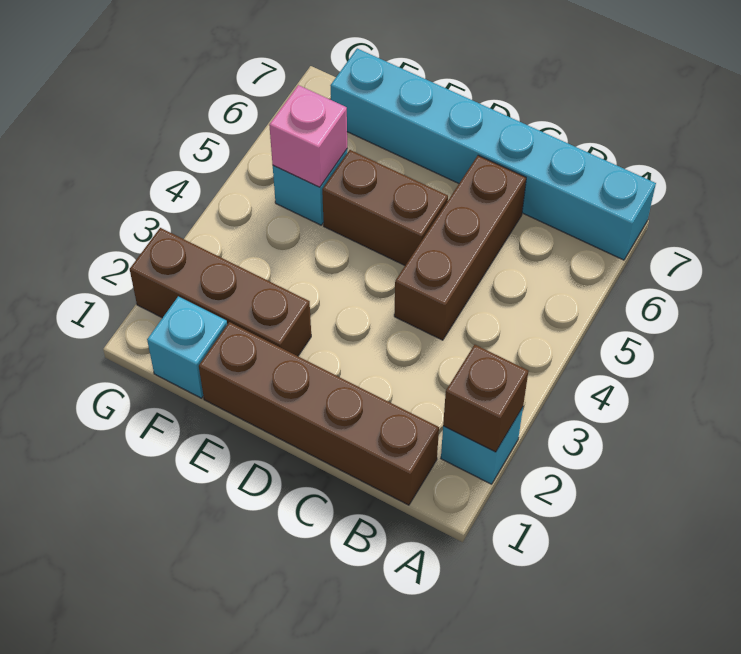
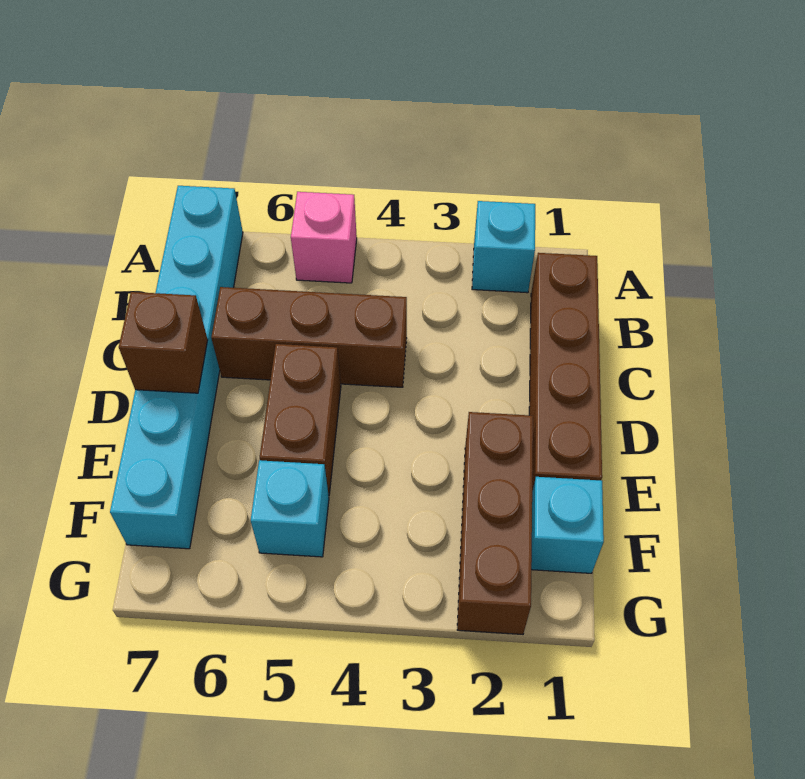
brown brick A2 level 2 -> brown brick D7 level 2
pink brick F5 level 2 -> pink brick A5 level 1

